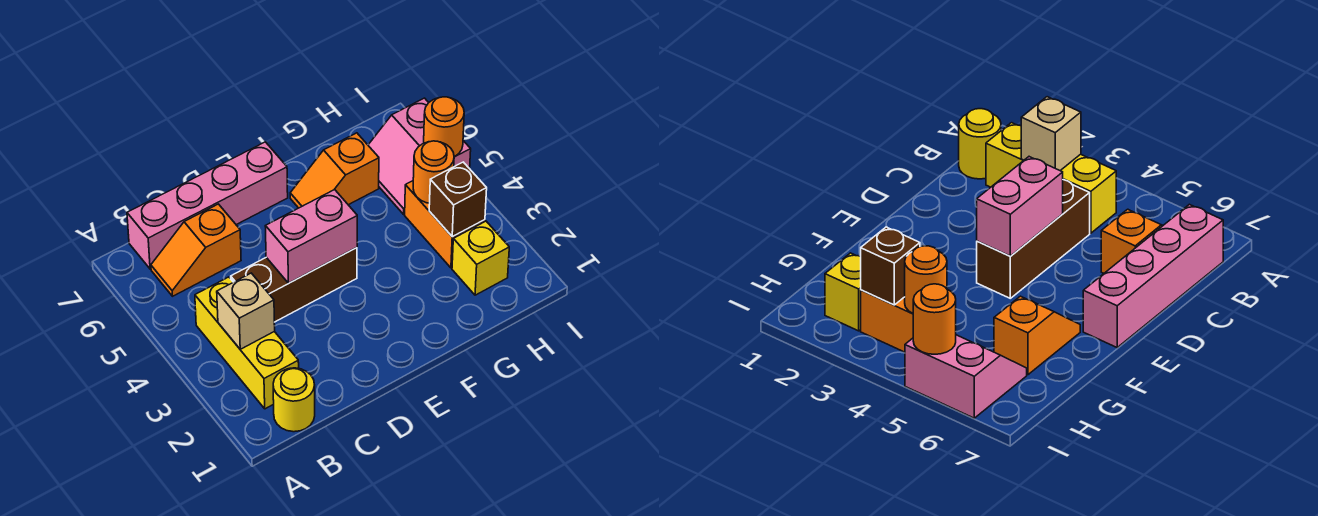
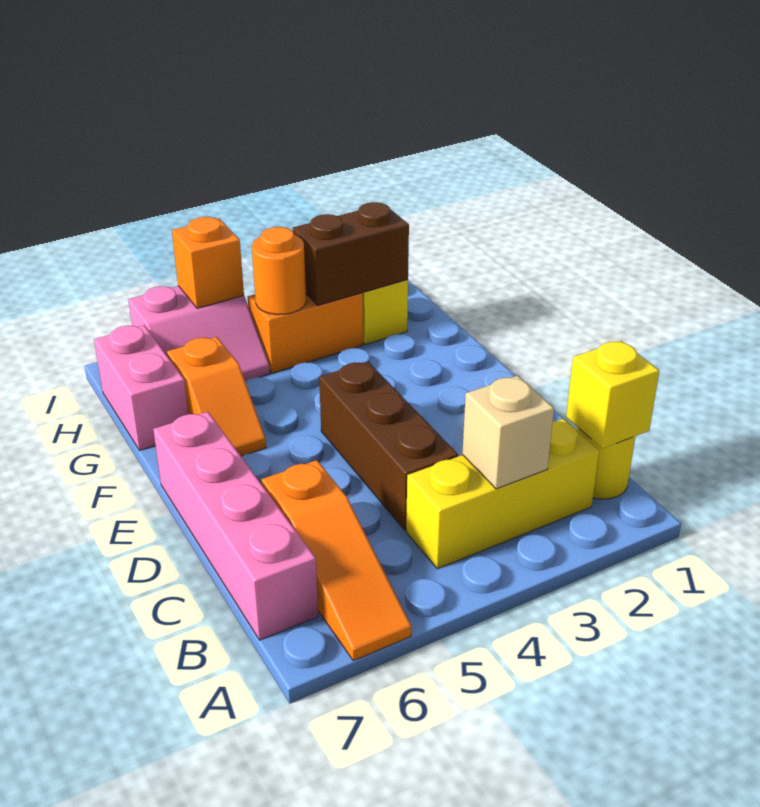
none -> yellow brick B1 level 2
orange slope B6:C6 level 1 top C -> orange slope A6:C6 level 1 top C
pink brick D4:E4 level 2 -> pink brick G7:H7 level 1
brown brick H3 level 2 -> brown brick H2:H3 level 2
orange round brick I5 level 2 -> orange brick I5 level 2

